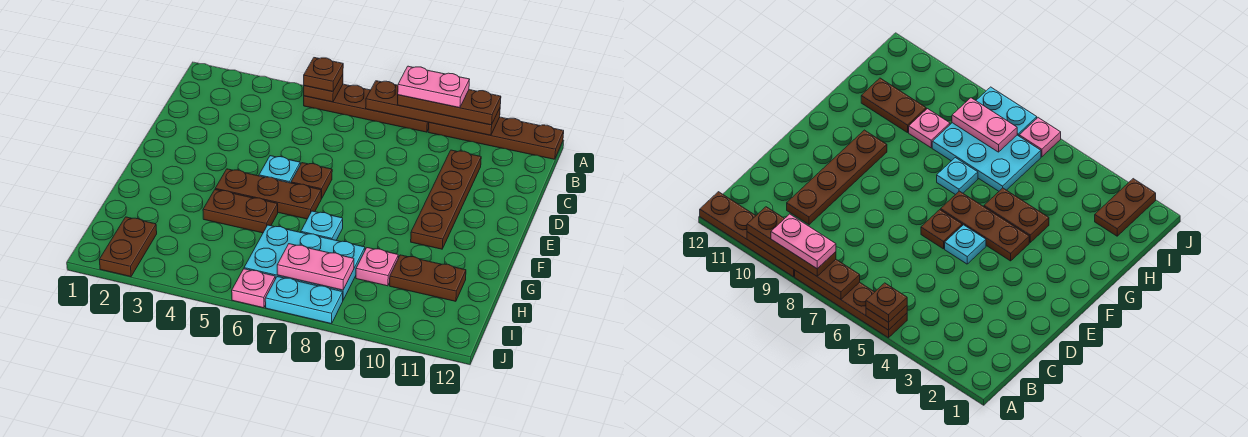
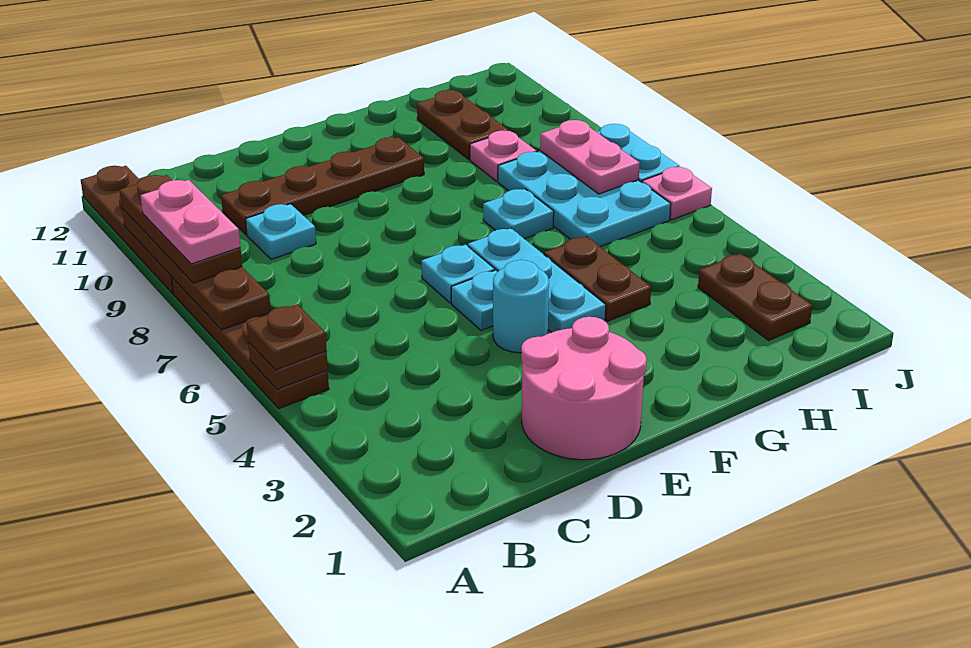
none -> cyan plate C9 level 1
none -> pink round brick D1:E2 level 1
none -> cyan round brick E4 level 1
brown plate E6 level 1 -> cyan plate E6 level 1
brown plate F4:F6 level 1 -> cyan plate F4:F6 level 1
brown plate I2:J2 level 1 -> brown plate I2:I3 level 1

